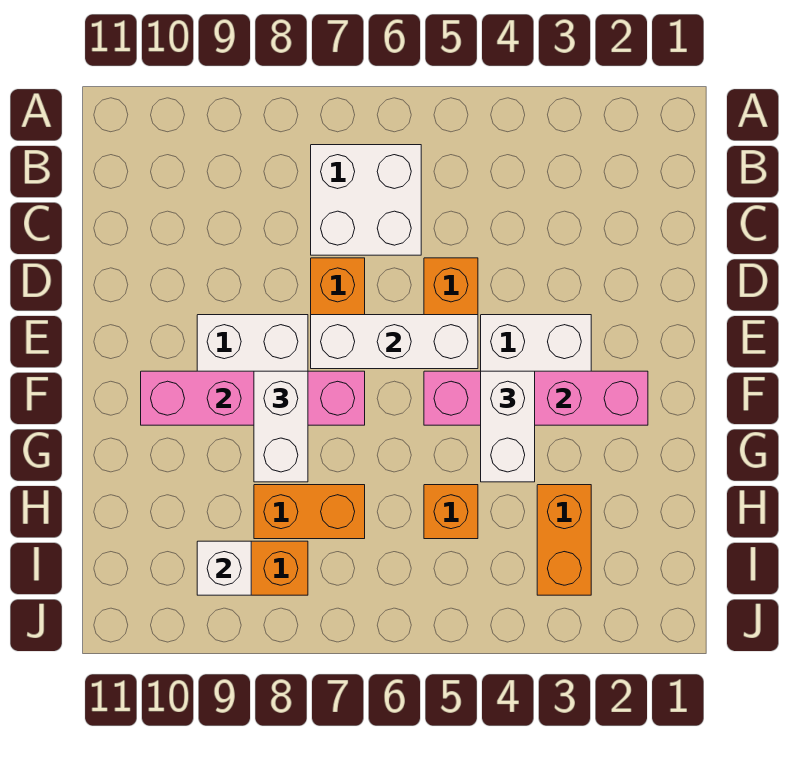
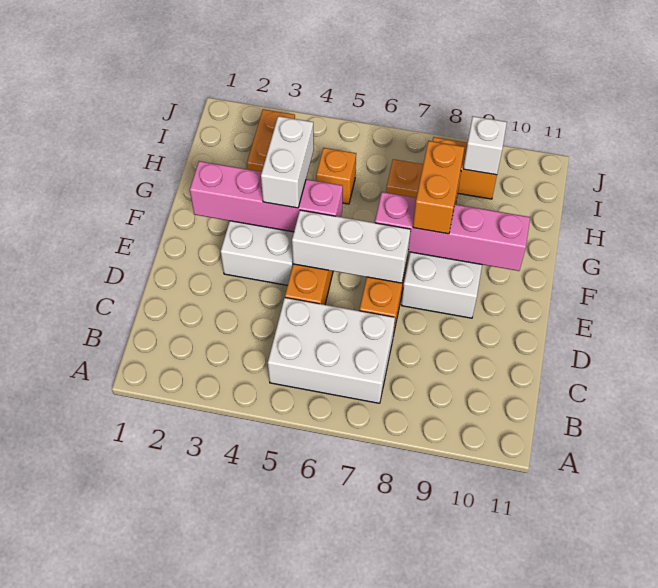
white brick B6:C7 level 1 -> white brick B5:C7 level 1
white brick F8:G8 level 3 -> orange brick F8:G8 level 3

